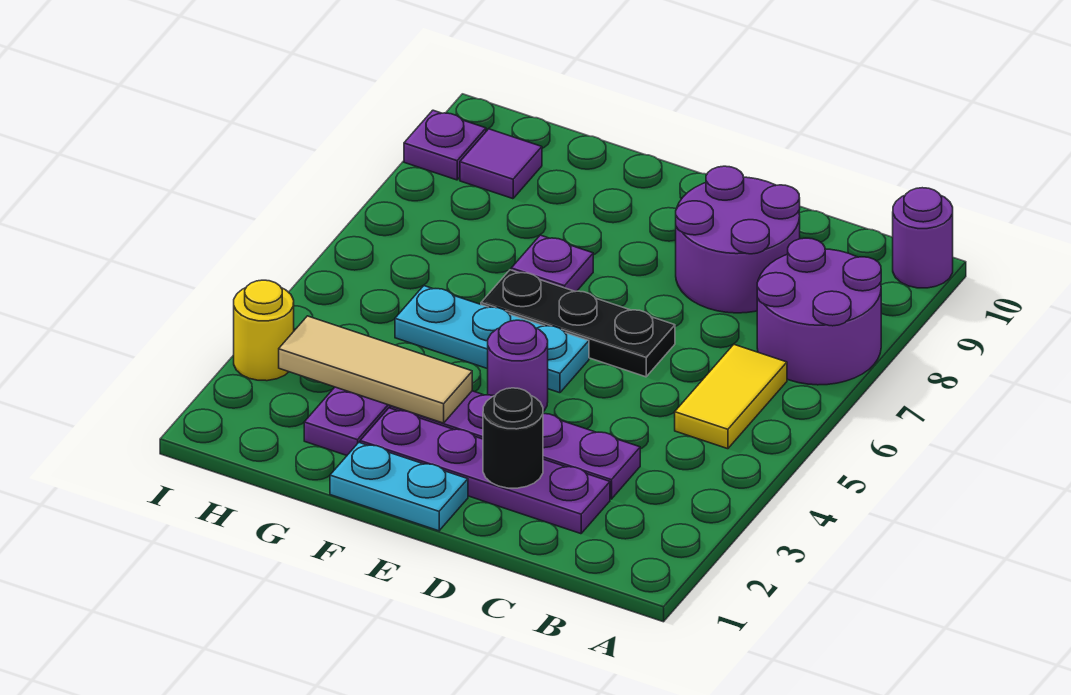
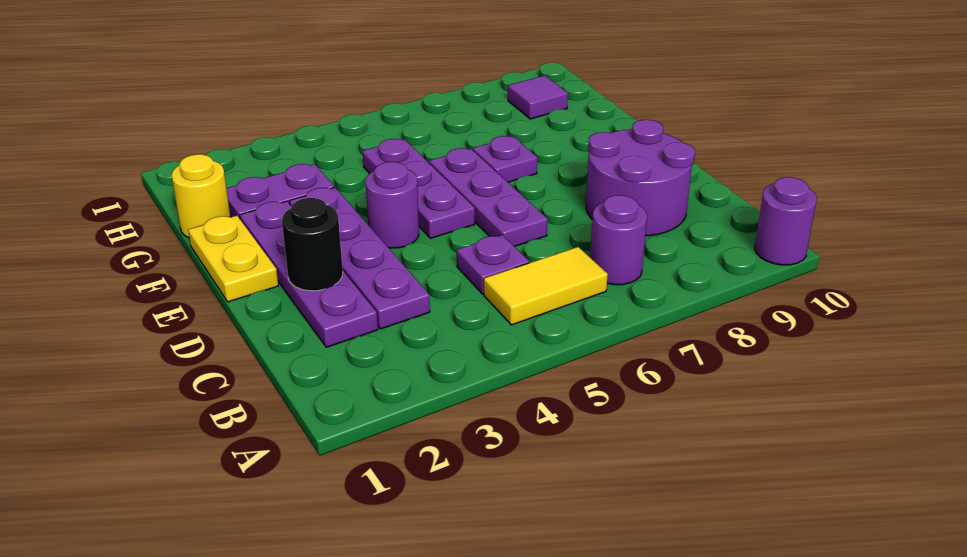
purple round brick A7:B8 level 1 -> purple round brick B7 level 1
black plate D6:F6 level 1 -> purple plate D6:F6 level 1
cyan plate E1:F1 level 1 -> yellow plate E1:F1 level 1
cyan plate E5:G5 level 1 -> purple plate E5:G5 level 1
tan tile F3:H3 level 2 -> none
yellow round brick I3 level 1 -> yellow round brick G1 level 1
purple plate I9 level 1 -> purple plate C5 level 1

